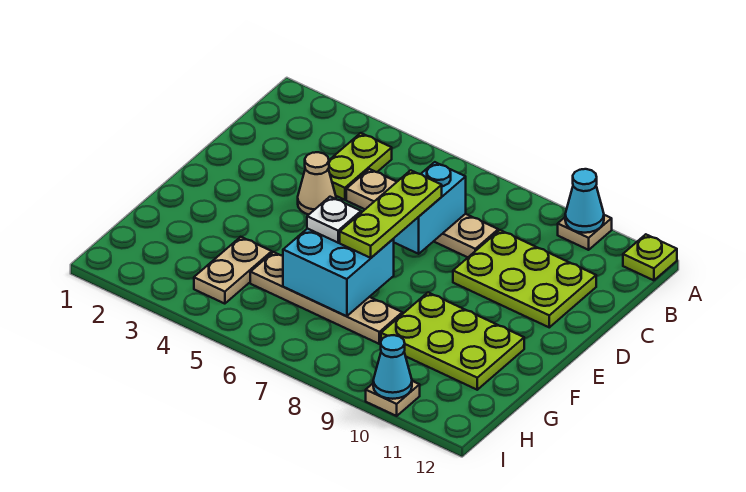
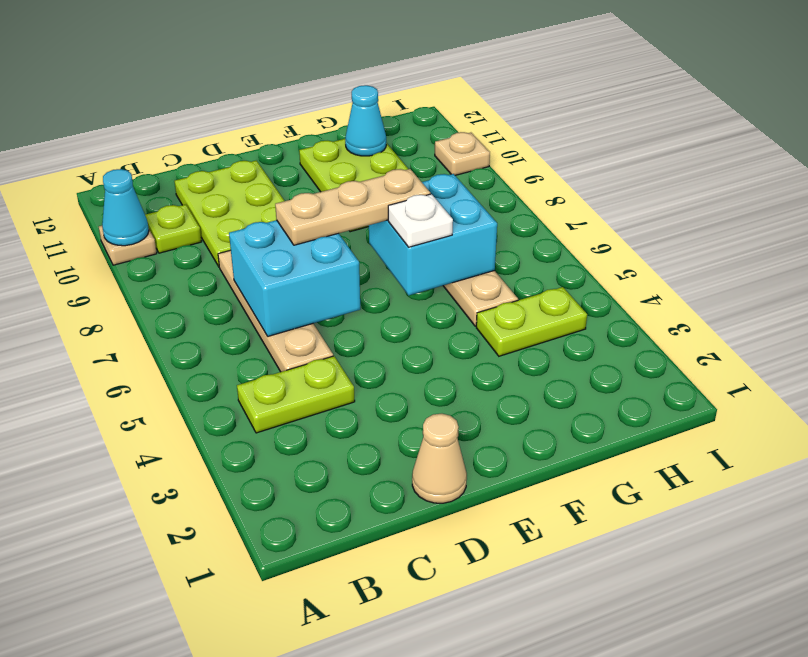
lime plate A12 level 1 -> lime plate B10 level 1
cyan brick C7:D7 level 2 -> cyan brick C6:D7 level 2
tan cone D4 level 1 -> tan cone D1 level 1
lime plate D7:F7 level 3 -> tan plate D7:F7 level 3
tan plate G4:H4 level 1 -> lime plate G4:H4 level 1
cyan cone I10 level 2 -> cyan cone G11 level 2

